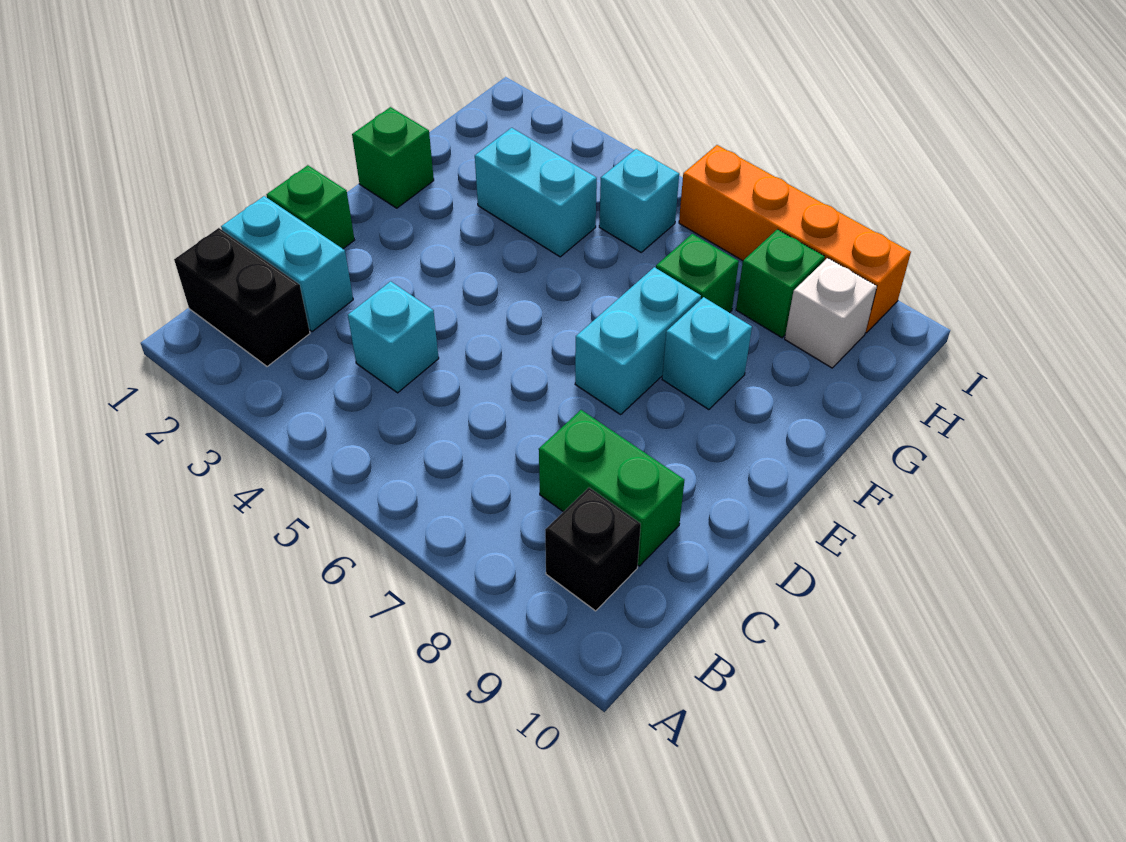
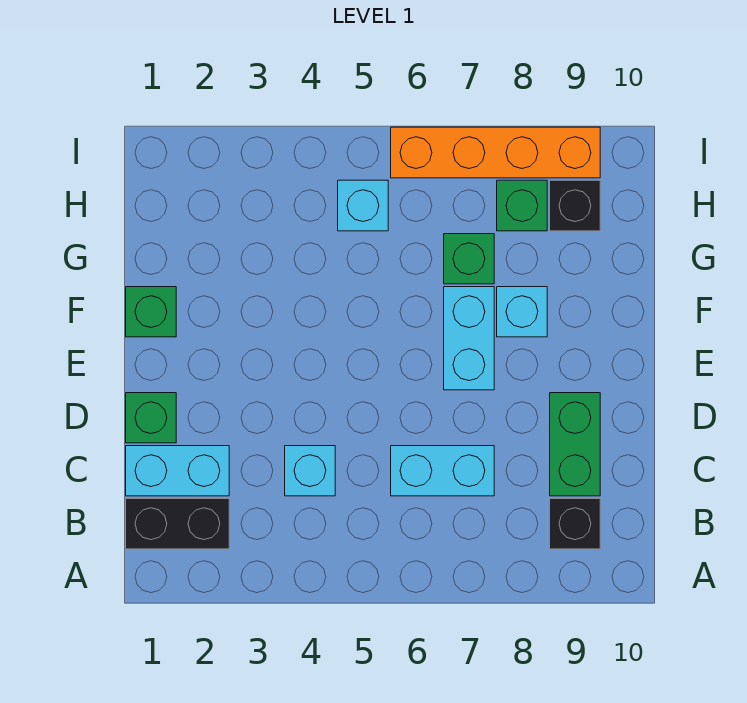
green brick C8:C9 level 1 -> green brick C9:D9 level 1
cyan brick G3:G4 level 1 -> cyan brick C6:C7 level 1
white brick H9 level 1 -> black brick H9 level 1

